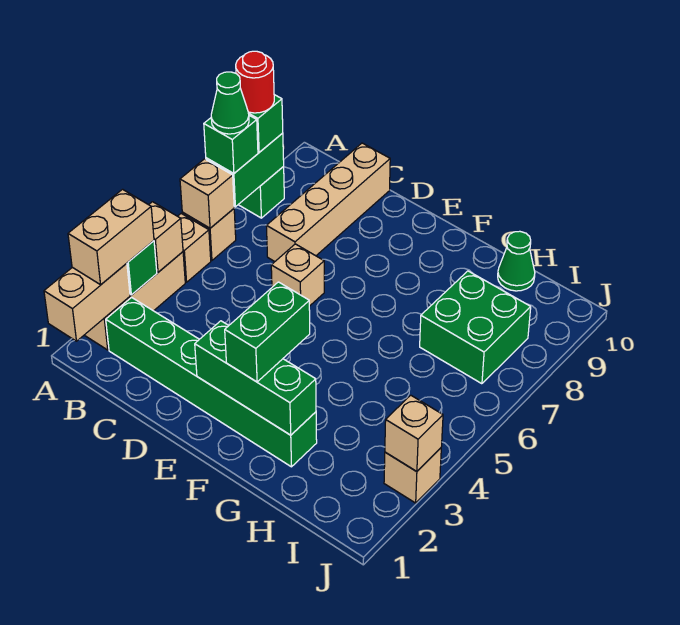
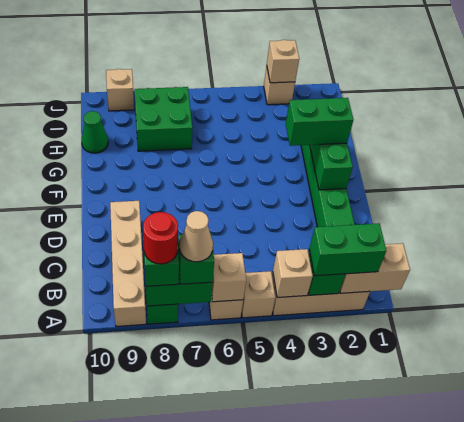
tan brick A2:A3 level 3 -> green brick A2:A3 level 3
green cone A7 level 4 -> tan cone A7 level 4
tan brick C7:C10 level 1 -> tan brick A9:D9 level 1
tan brick D6 level 1 -> tan brick J9 level 1

